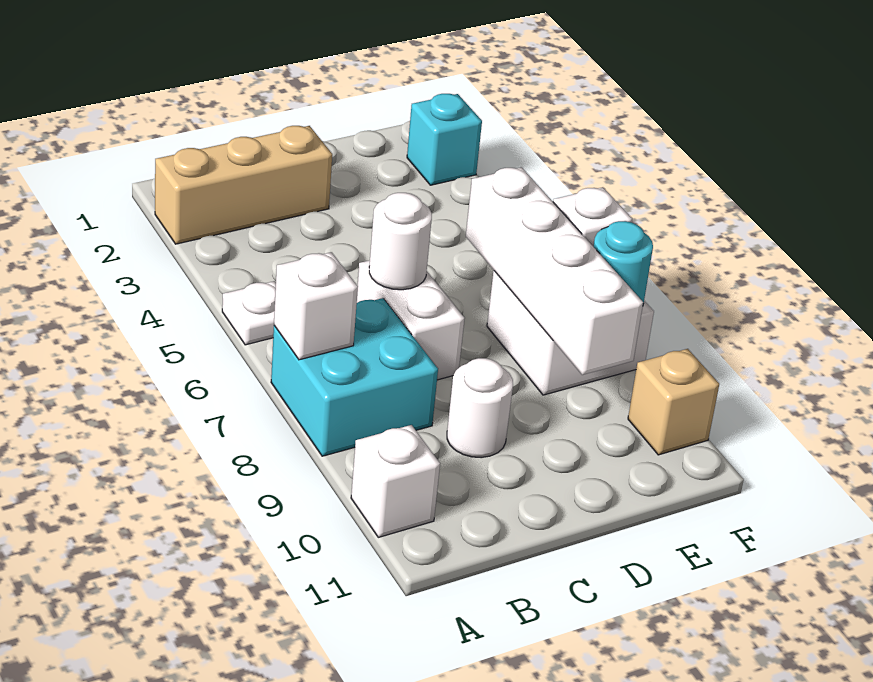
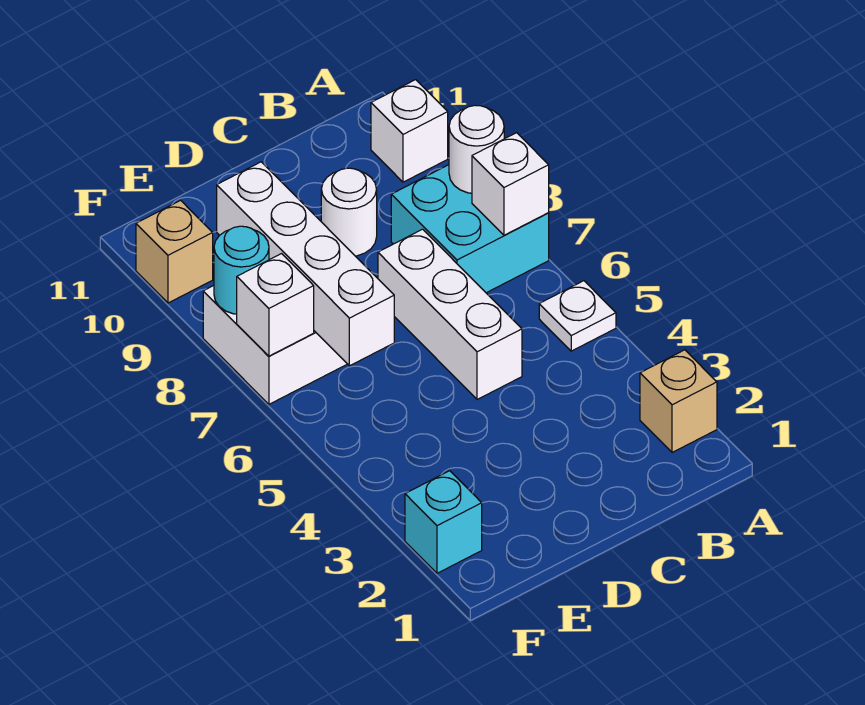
tan brick A2:C2 level 1 -> tan brick A2 level 1
white brick C6:C7 level 1 -> white brick C5:C7 level 1
white round brick C6 level 2 -> white round brick A8 level 2

